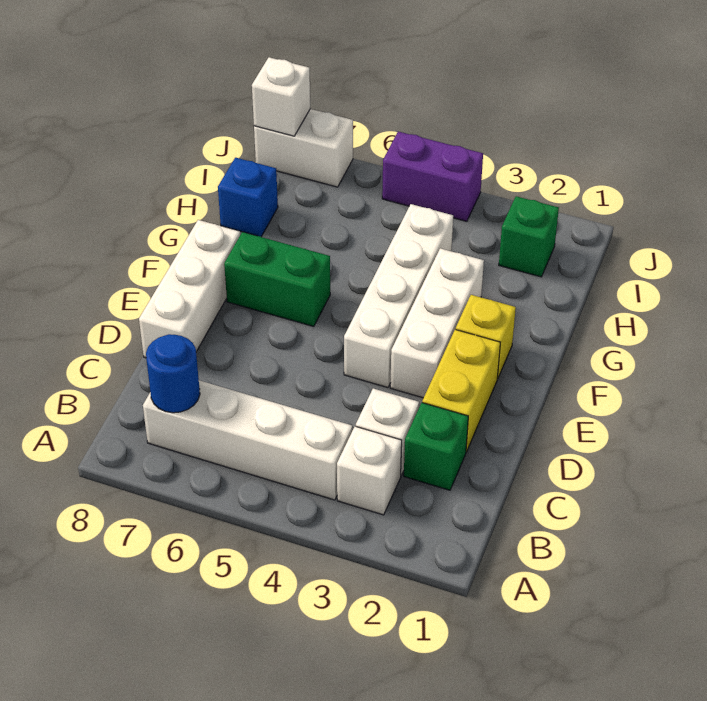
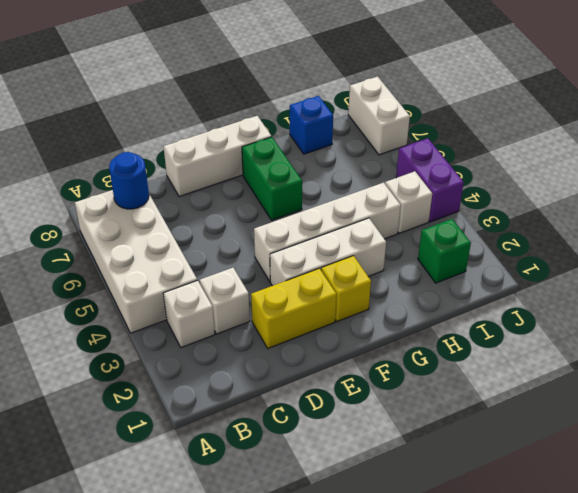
white brick B4:B7 level 1 -> white brick A4:B7 level 1
green brick C2 level 1 -> none
white brick J8 level 2 -> white brick I4 level 1

